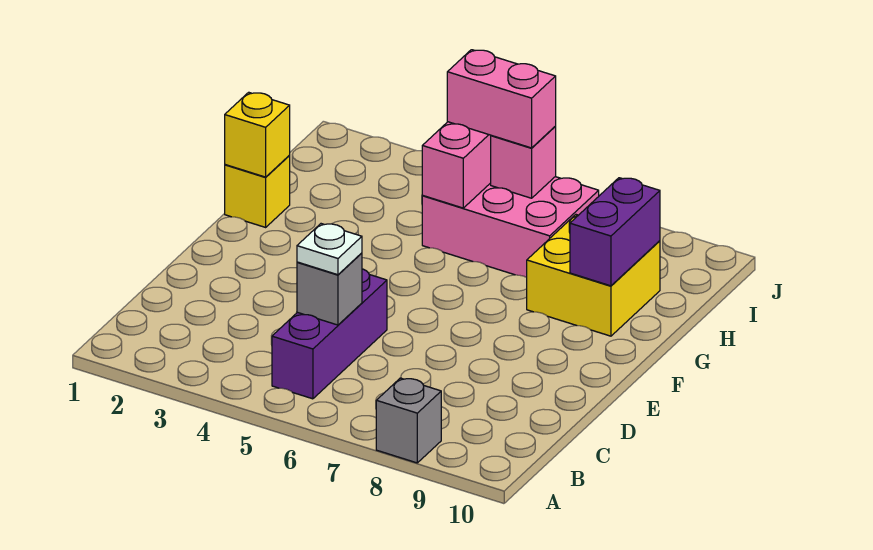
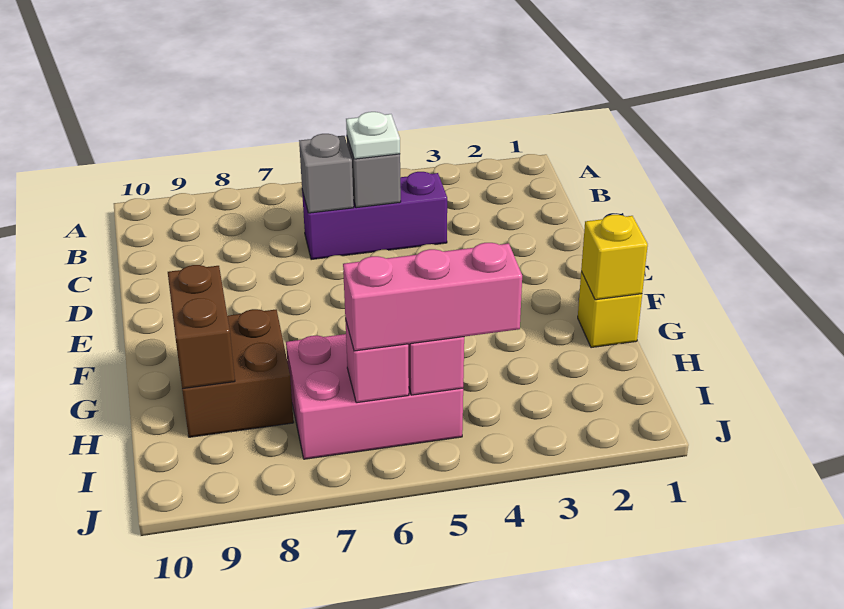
grey brick A8 level 1 -> grey brick C6 level 2
purple brick B5:D5 level 1 -> purple brick C4:C6 level 1
yellow brick G8:H9 level 1 -> brown brick G8:H9 level 1
purple brick G9:H9 level 2 -> brown brick G9:H9 level 2
pink brick I5:I6 level 3 -> pink brick I4:I6 level 3

